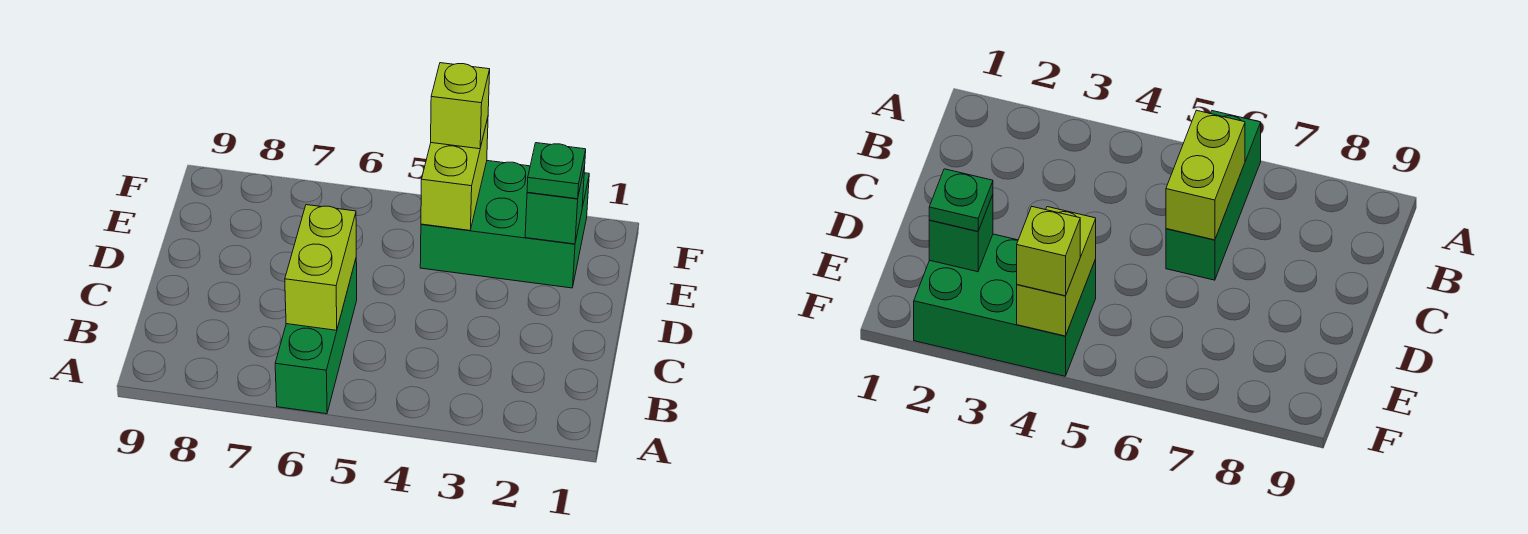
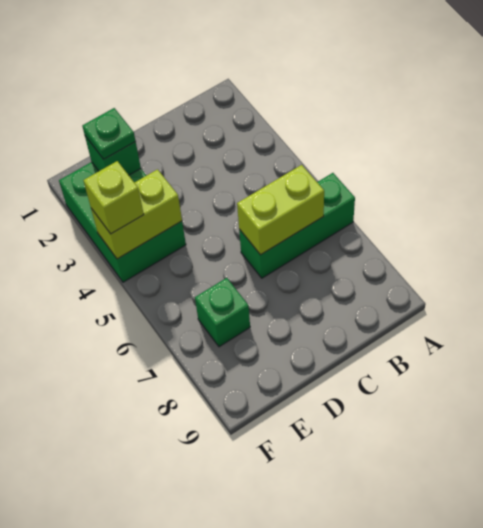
none -> green brick E7 level 1

